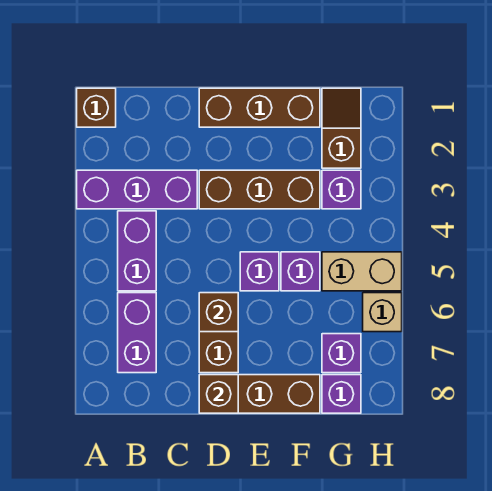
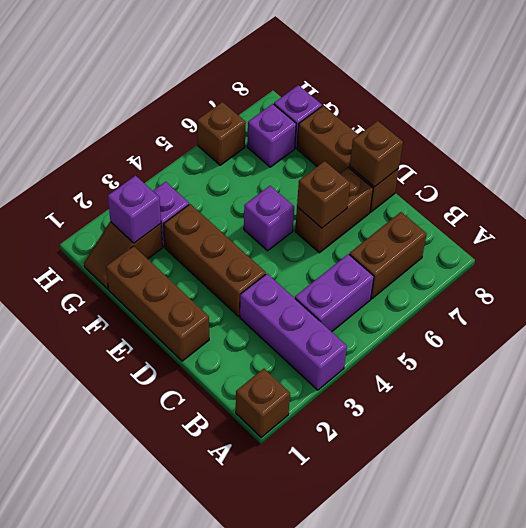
purple brick B6:B7 level 1 -> brown brick B6:B7 level 1
purple brick F5 level 1 -> purple brick G2 level 2
tan brick G5:H5 level 1 -> none
tan brick H6 level 1 -> brown brick H6 level 1

